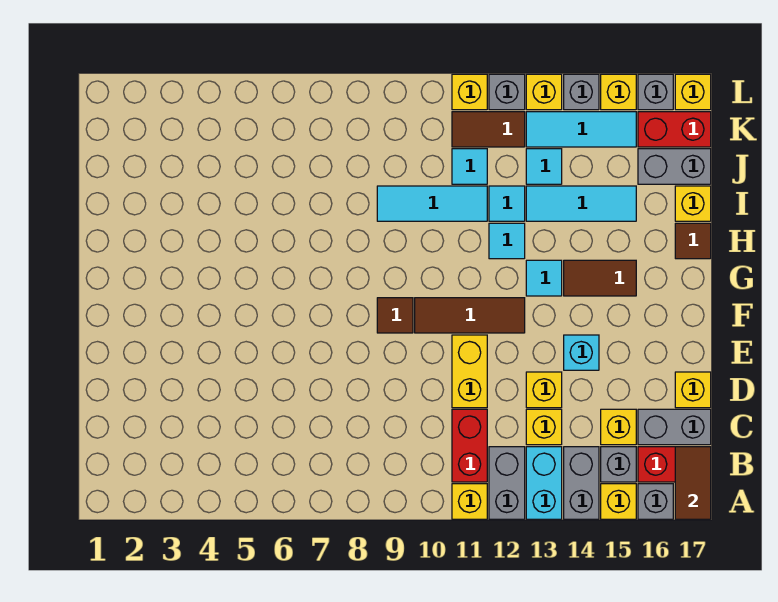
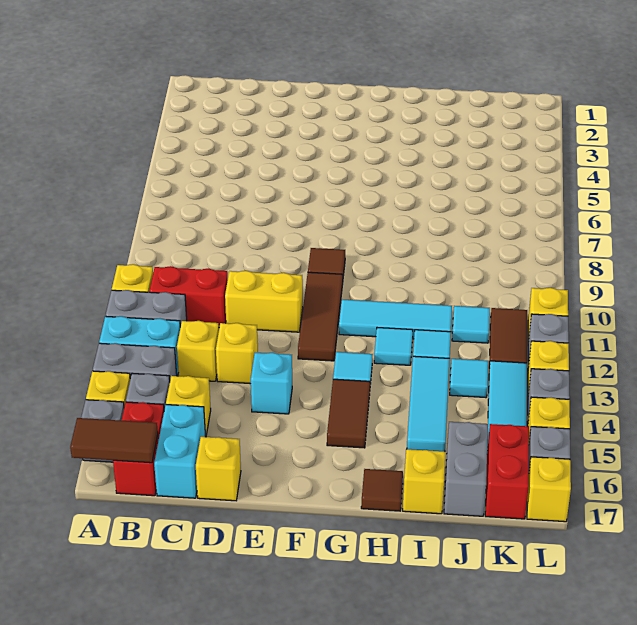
grey brick C16:C17 level 1 -> cyan brick C16:C17 level 1
cyan tile I9:I11 level 1 -> cyan tile G11:I11 level 1

